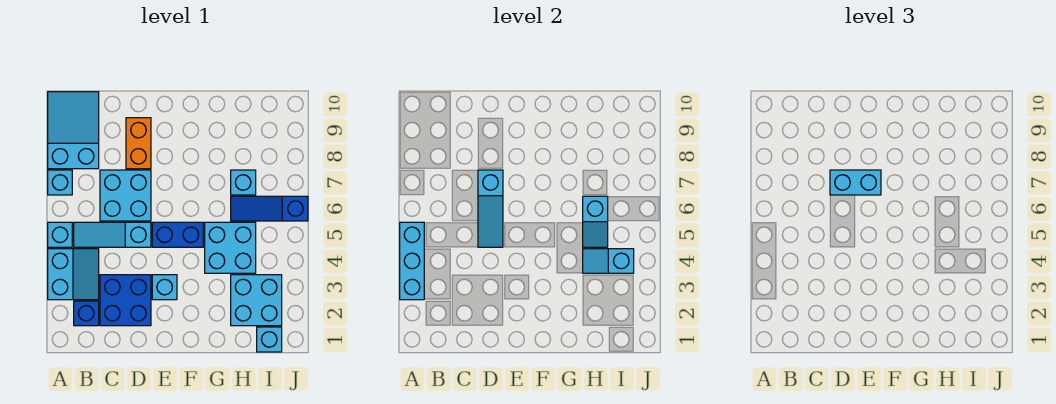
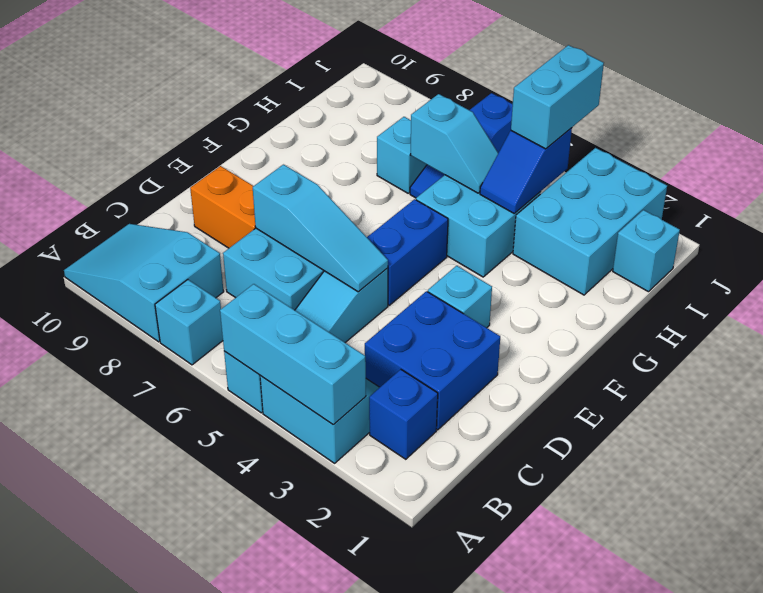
cyan brick D7:E7 level 3 -> cyan brick I4:J4 level 3
cyan brick H2:I3 level 1 -> cyan brick H2:J3 level 1
cyan slope H4:I4 level 2 top I -> blue slope H4:I4 level 2 top I

